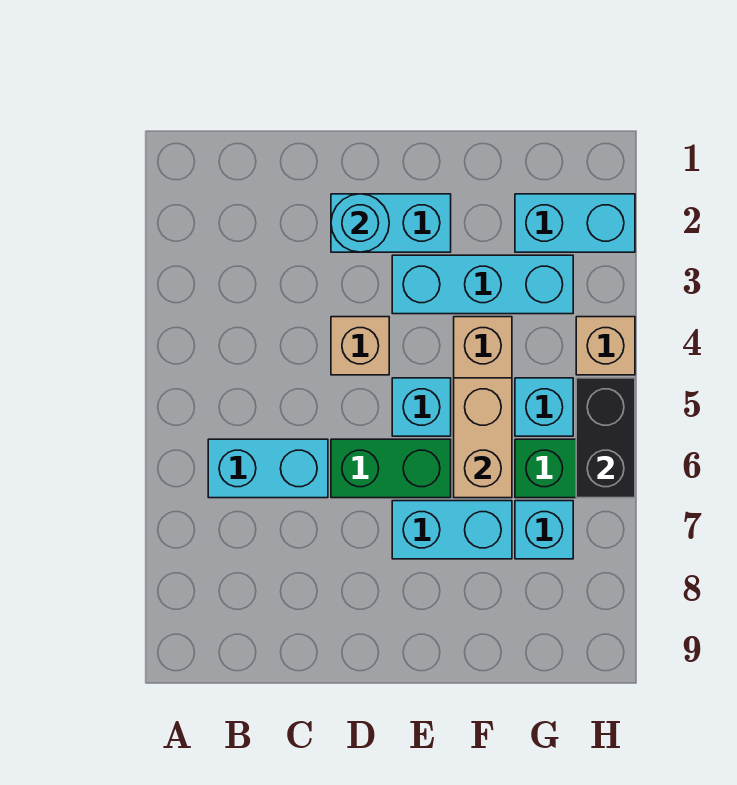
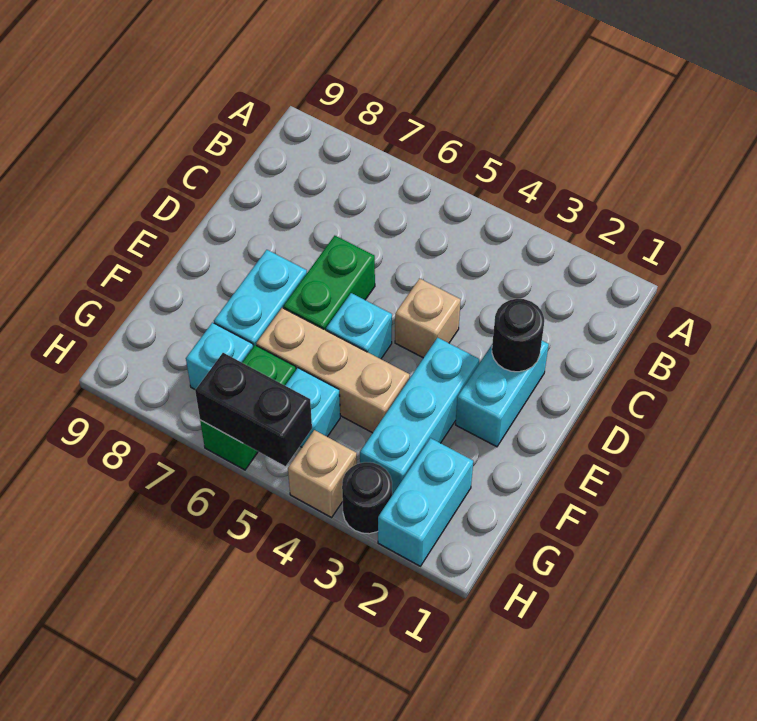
cyan brick B6:C6 level 1 -> none
cyan round brick D2 level 2 -> black round brick D2 level 2
tan brick F5:F6 level 2 -> none
none -> black round brick H3 level 1

